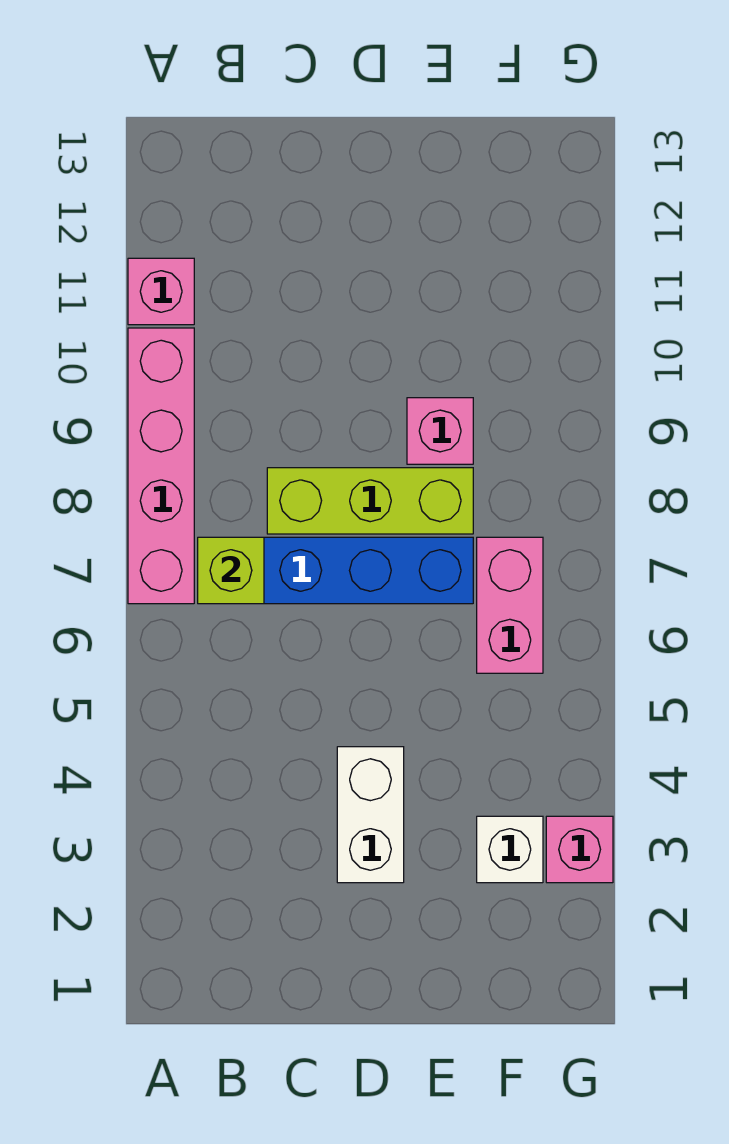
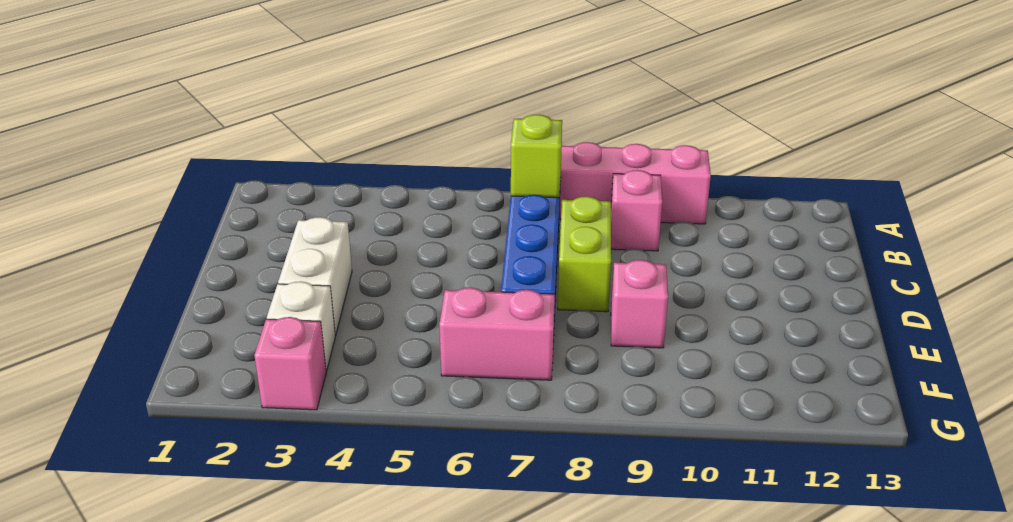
pink brick A11 level 1 -> pink brick B9 level 1
lime brick C8:E8 level 1 -> lime brick C8:D8 level 1
white brick D3:D4 level 1 -> white brick D3:E3 level 1

